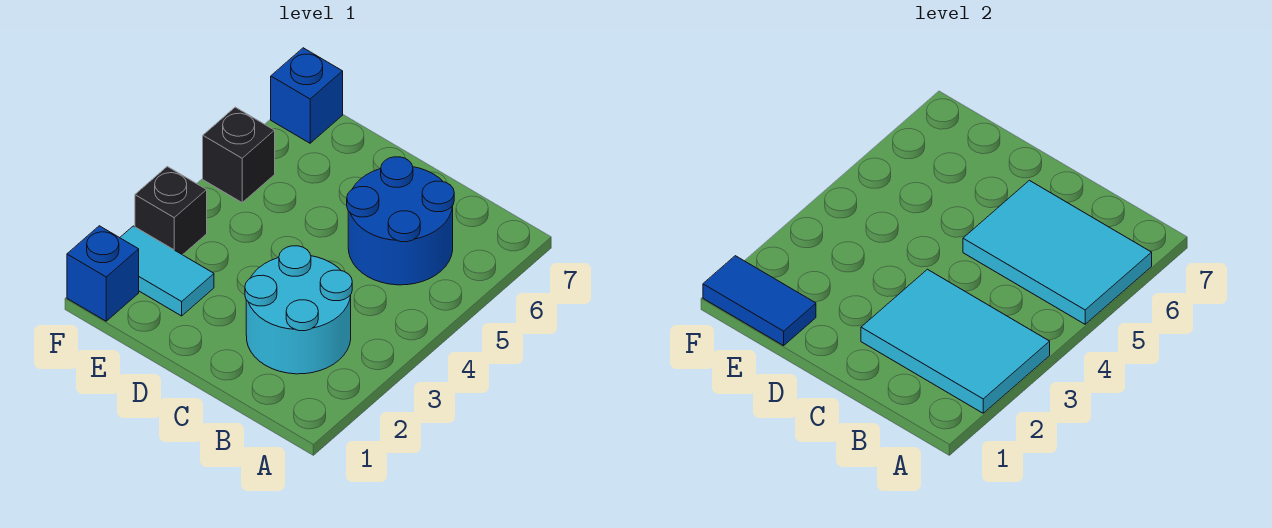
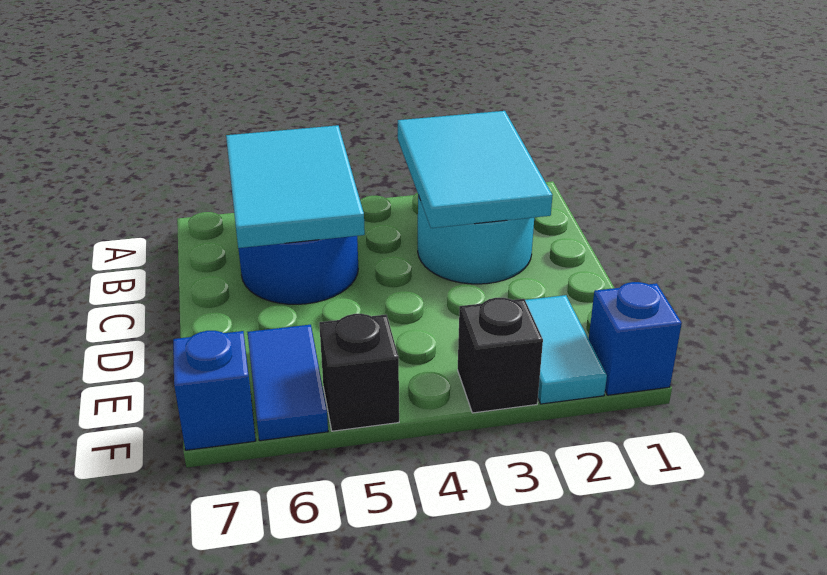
blue tile E1:F1 level 2 -> blue tile E6:F6 level 1

